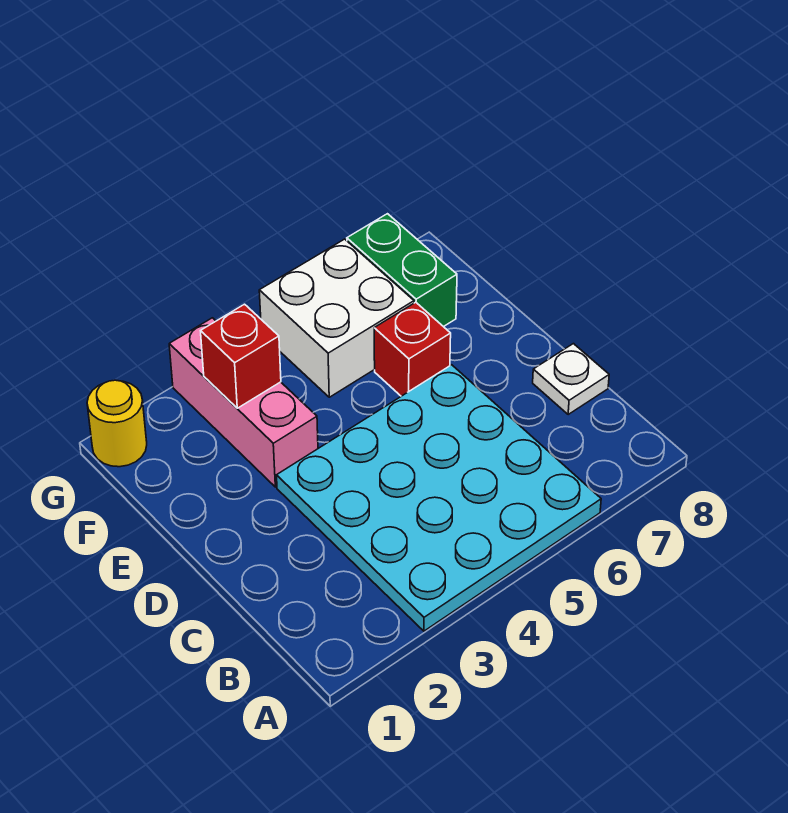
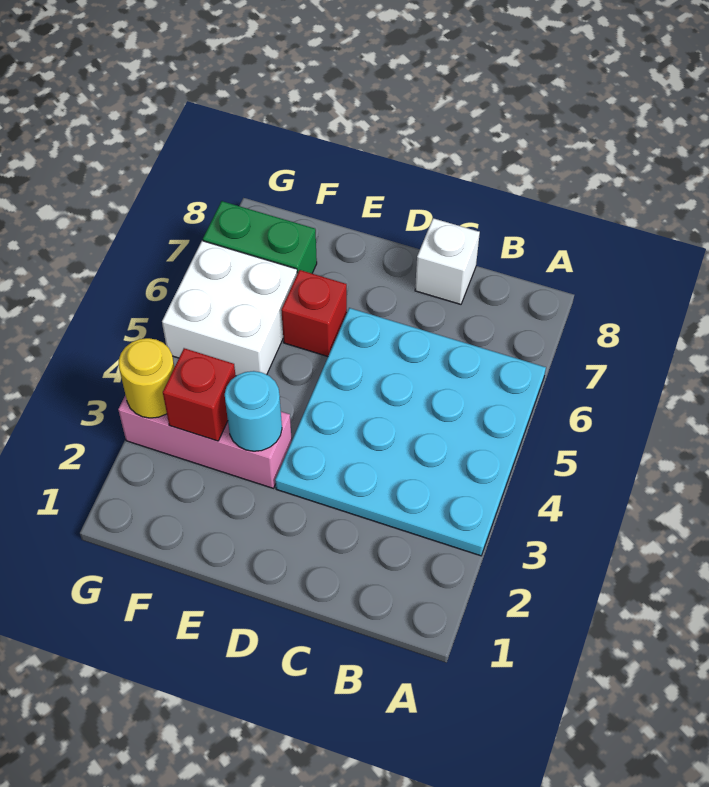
white plate C8 level 1 -> white brick C8 level 1
none -> cyan round brick E3 level 2
yellow round brick G1 level 1 -> yellow round brick G3 level 2

